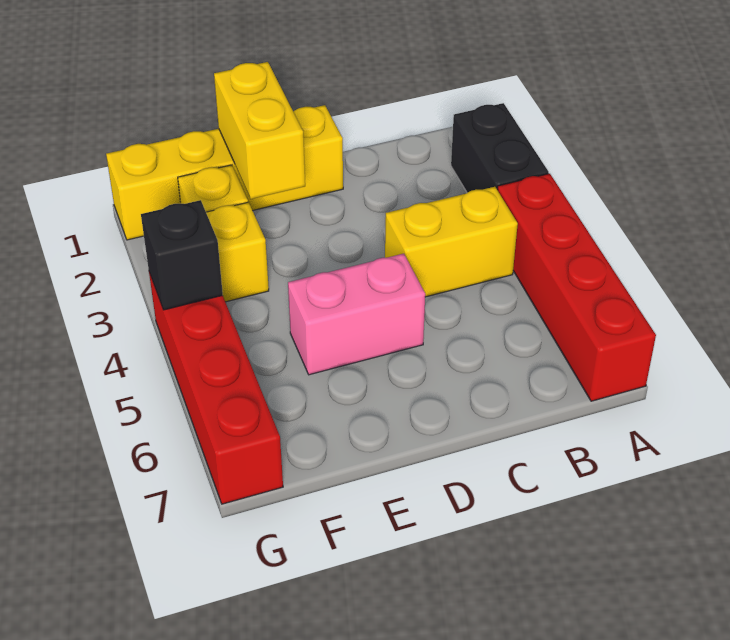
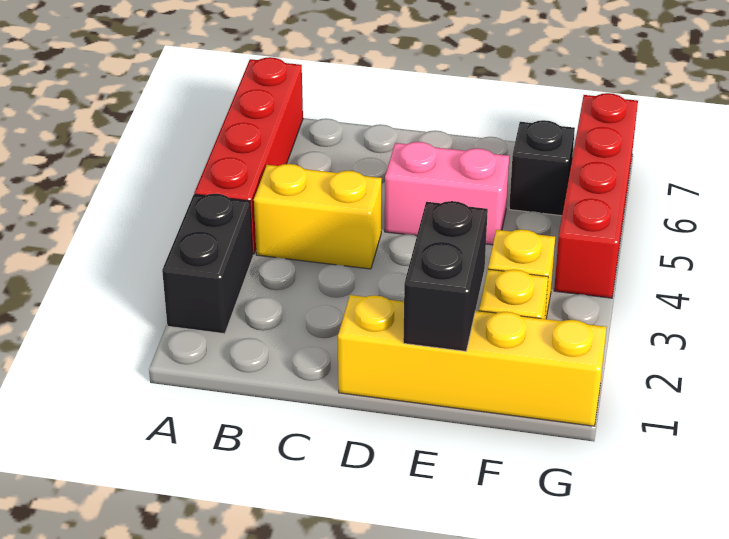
yellow brick E1:E2 level 2 -> black brick E1:E2 level 2
black brick G4 level 2 -> black brick F6 level 1

